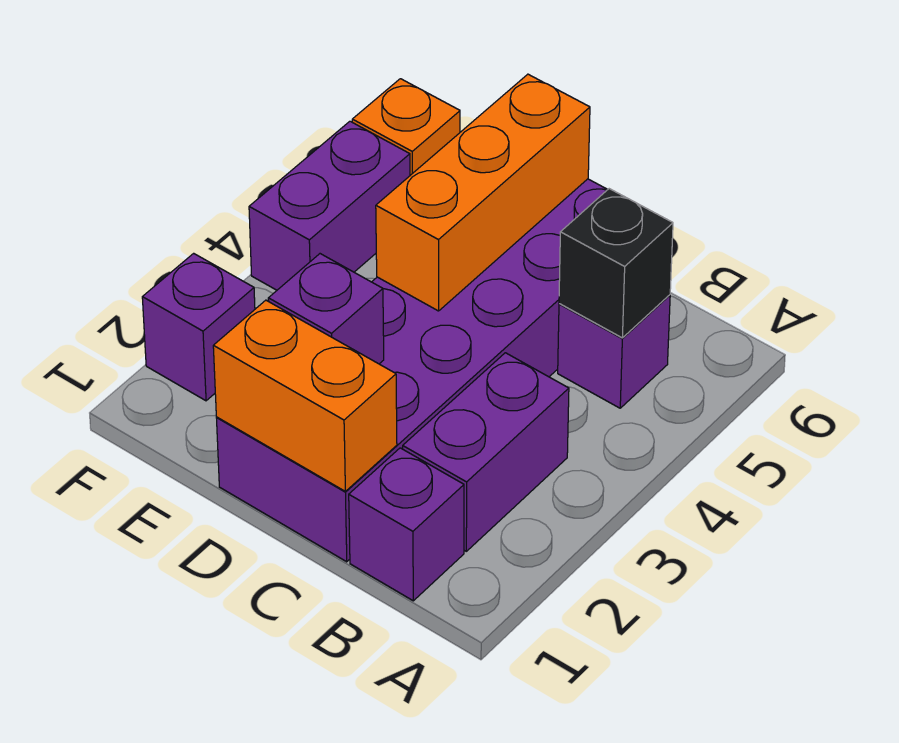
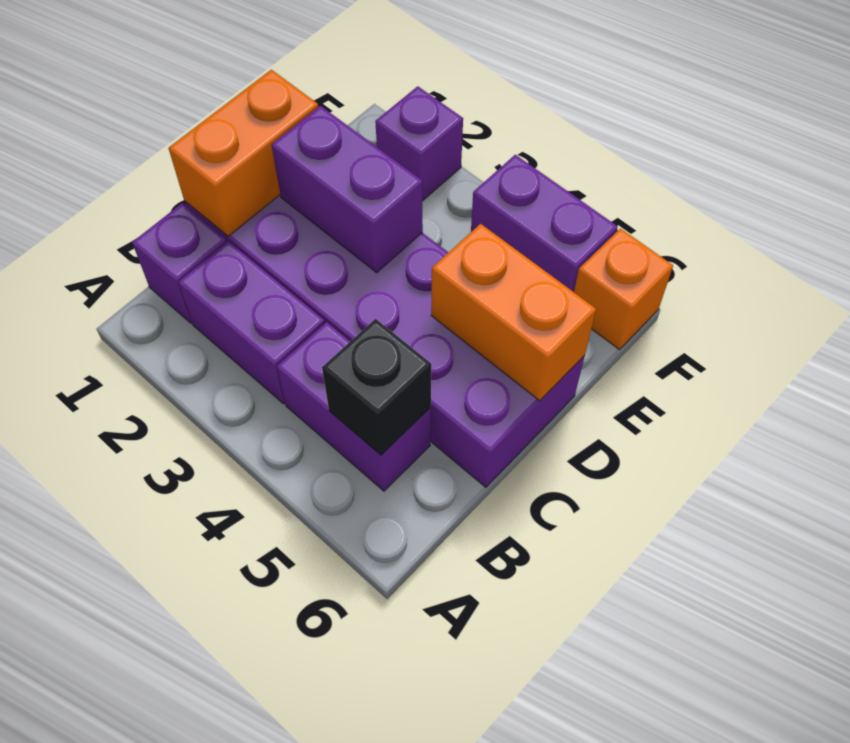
purple brick B5 level 1 -> purple brick B4:B5 level 1
purple brick D2 level 2 -> purple brick D2:D3 level 2
orange brick D4:D6 level 2 -> orange brick D5:D6 level 2

